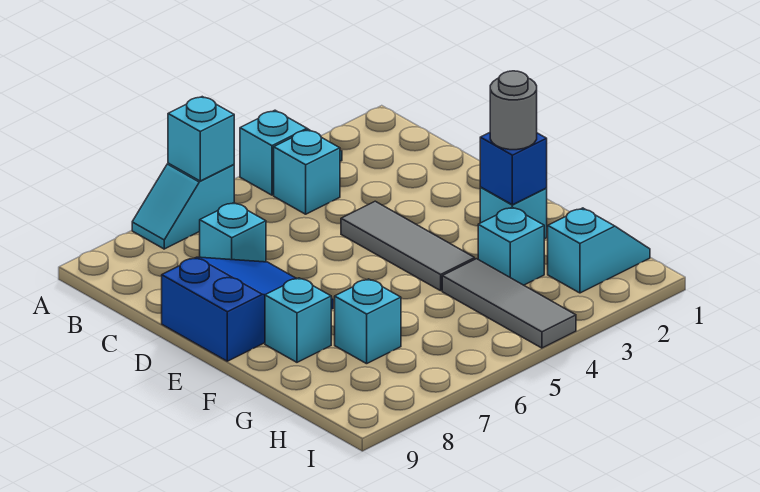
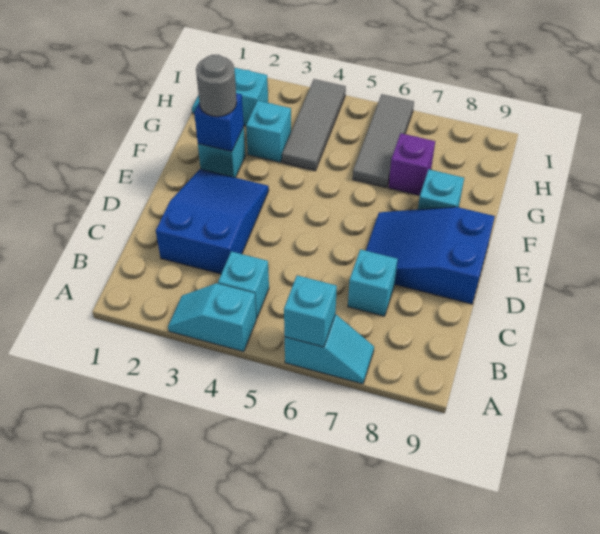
none -> blue slope C2:E3 level 1 top C
grey tile D4:F4 level 1 -> grey tile G6:I6 level 1
cyan brick G7 level 1 -> purple brick G7 level 1

